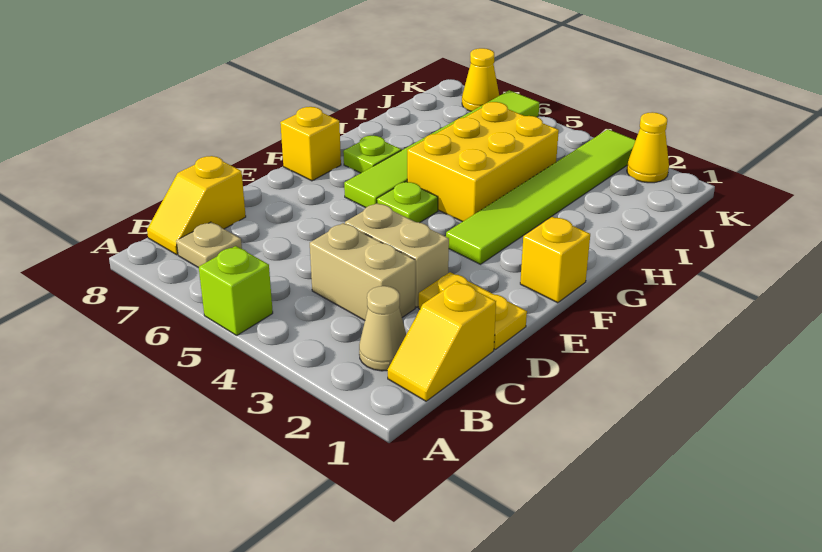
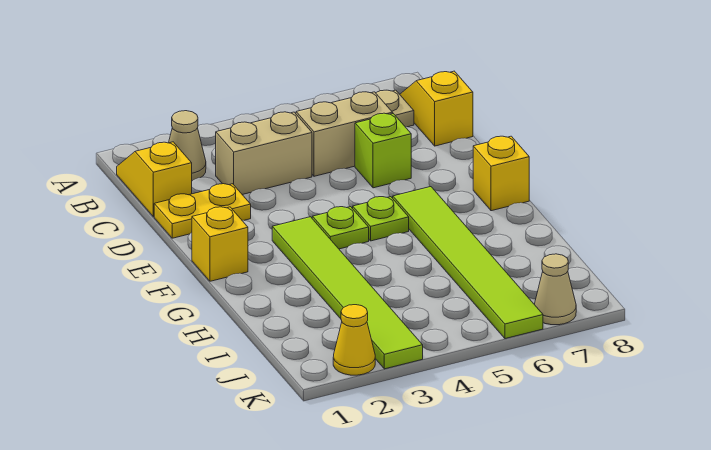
lime brick A5 level 1 -> lime brick D6 level 1
tan brick D3:D4 level 1 -> tan brick C5:C6 level 1
yellow brick G4:I5 level 1 -> none
lime plate G7 level 1 -> lime plate F4 level 1
yellow cone K7 level 1 -> tan cone K7 level 1

